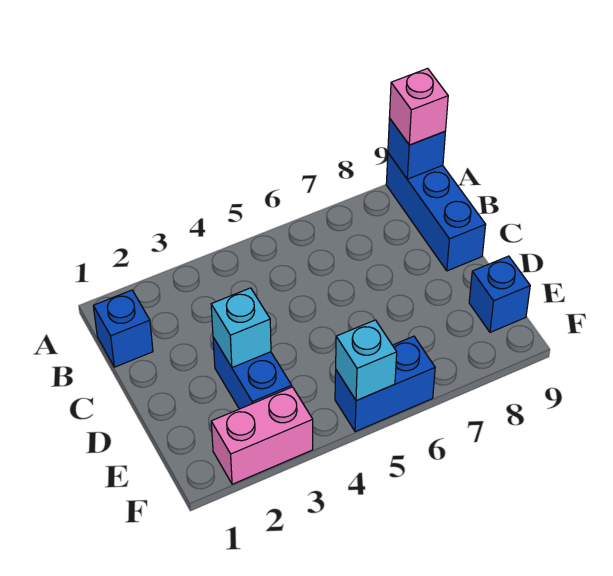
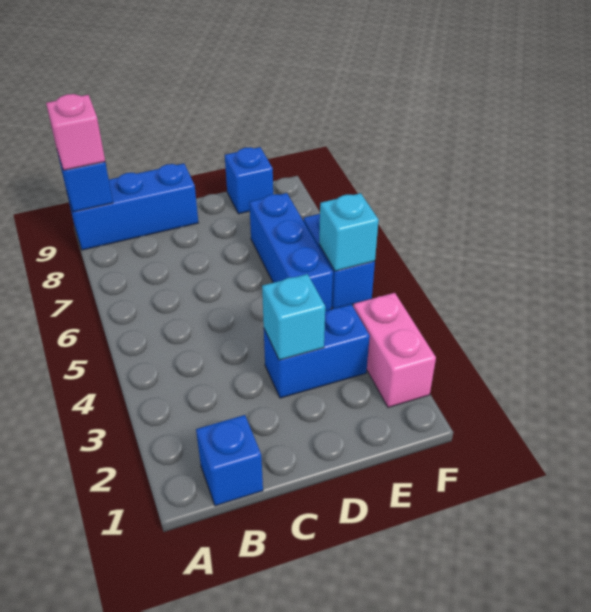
none -> blue brick E5:E7 level 1

